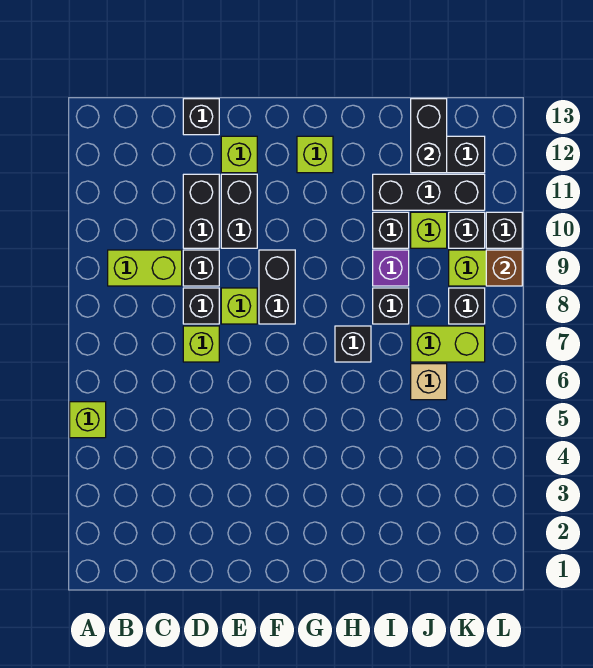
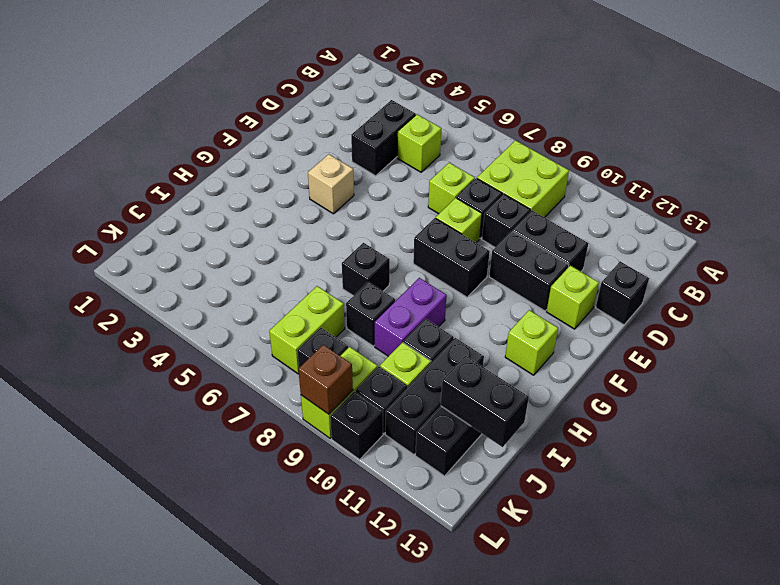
lime brick A5 level 1 -> lime brick C5 level 1
lime brick B9:C9 level 1 -> lime brick B8:C9 level 1
none -> black brick C4:D4 level 1
purple brick I9 level 1 -> purple brick H9:I9 level 1
tan brick J6 level 1 -> tan brick F4 level 1

